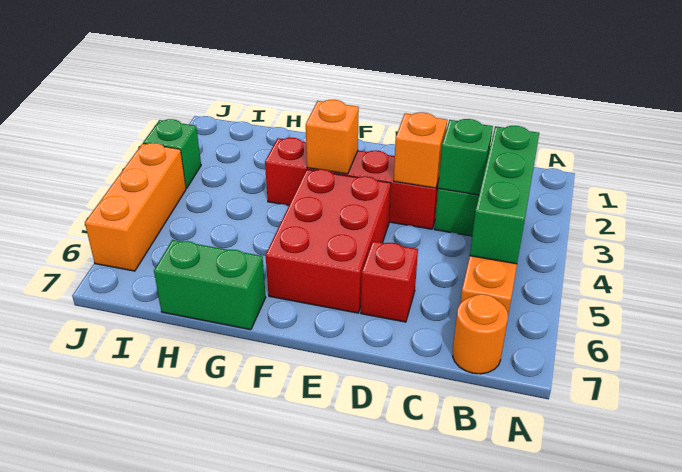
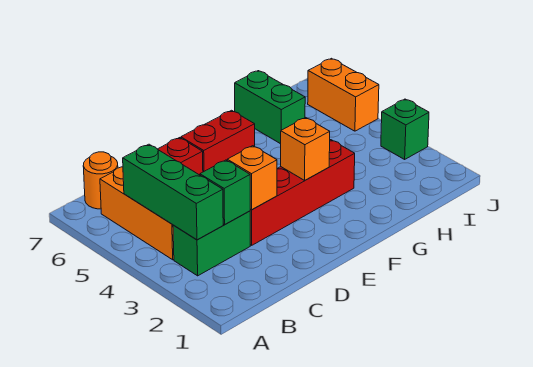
red brick E4:F6 level 1 -> red brick E6:F6 level 1
green brick G7:H7 level 1 -> green brick H6:H7 level 1
orange brick J4:J6 level 1 -> orange brick J5:J6 level 1

